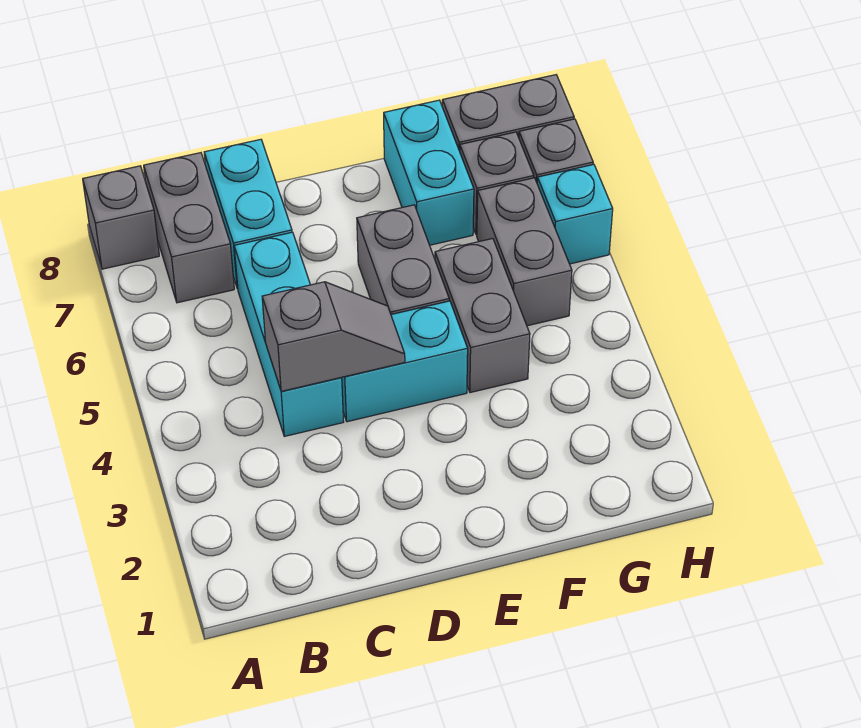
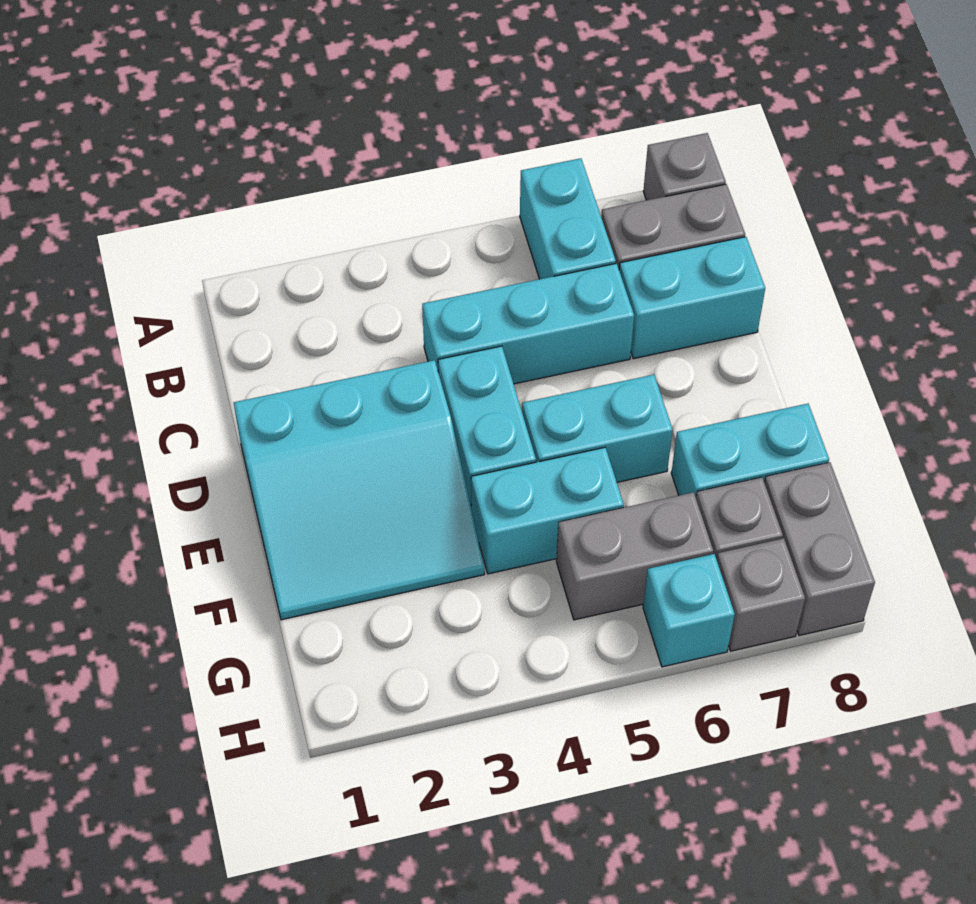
none -> cyan brick A6:B6 level 1
grey slope C4:D4 level 2 top C -> none
none -> cyan slope D1:F3 level 1 top D
grey brick E5:E6 level 1 -> cyan brick E5:E6 level 1
grey brick F4:F5 level 1 -> cyan brick F4:F5 level 1

